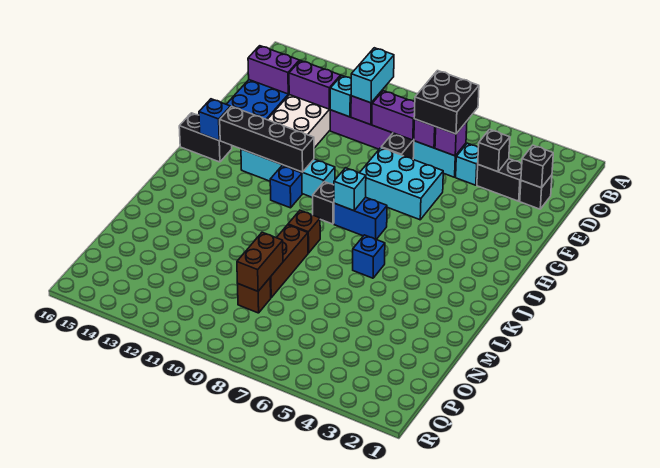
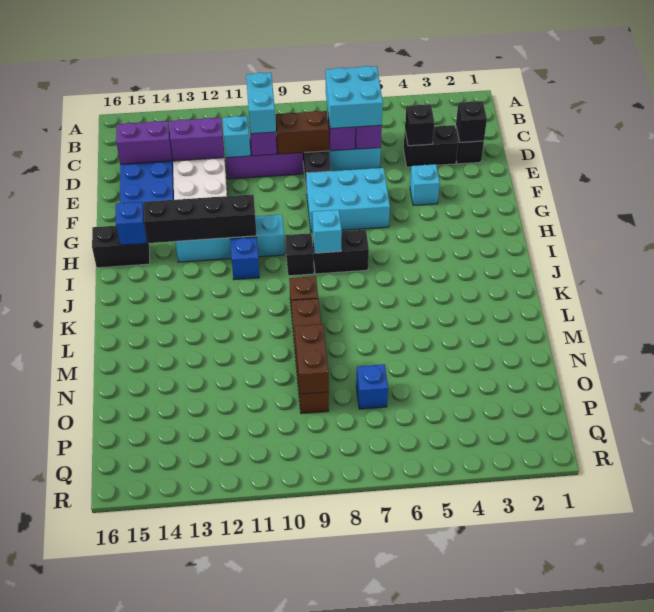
black brick C6:D7 level 3 -> cyan brick C6:D7 level 3
cyan brick D5 level 1 -> cyan brick F4 level 1
purple brick D8:D9 level 2 -> brown brick D8:D9 level 2
blue brick I7:I8 level 1 -> black brick I7:I8 level 1
blue brick K6 level 1 -> blue brick O7 level 1

